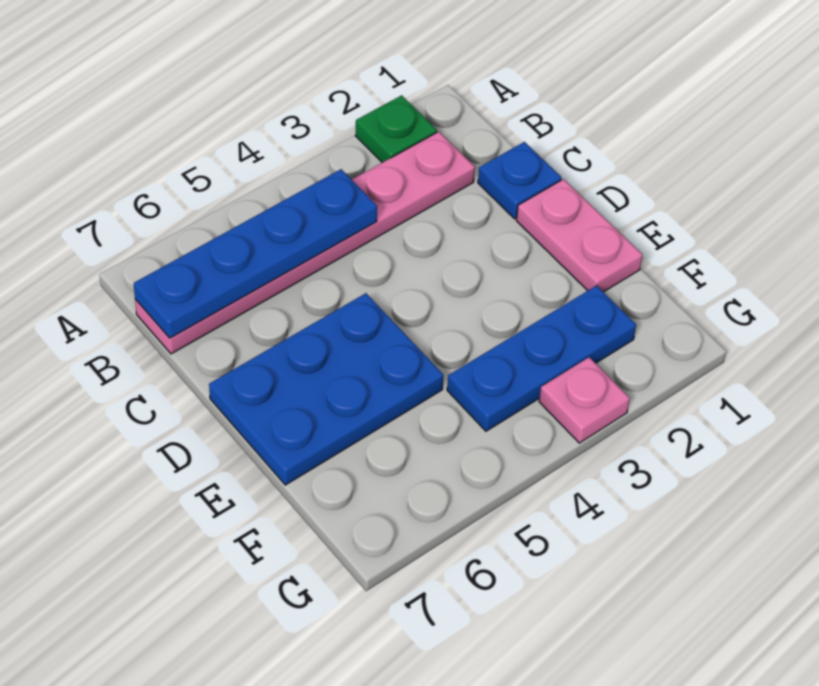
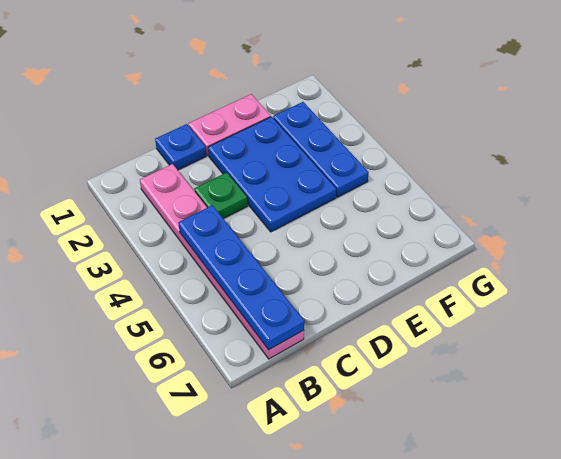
green plate A2 level 1 -> green plate C3 level 1
blue plate D5:E7 level 1 -> blue plate D2:E4 level 1
pink plate G3 level 1 -> none

